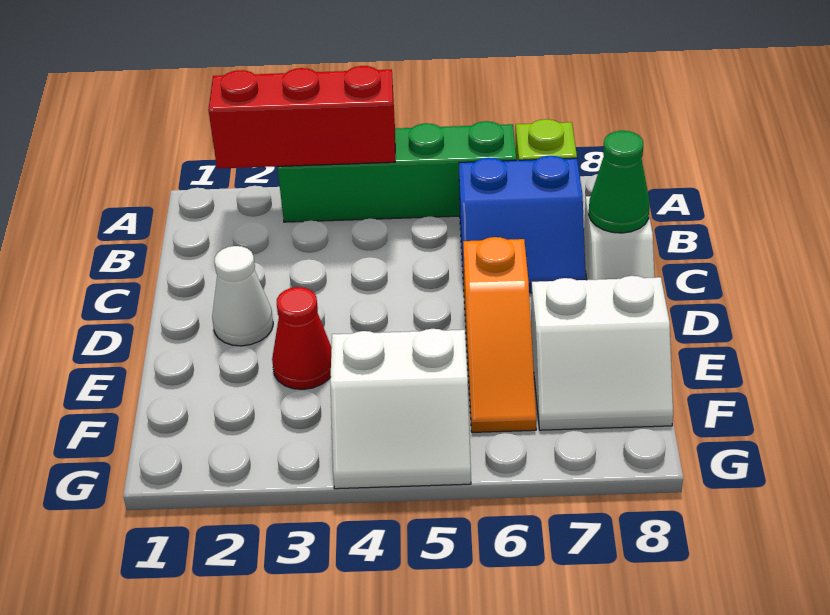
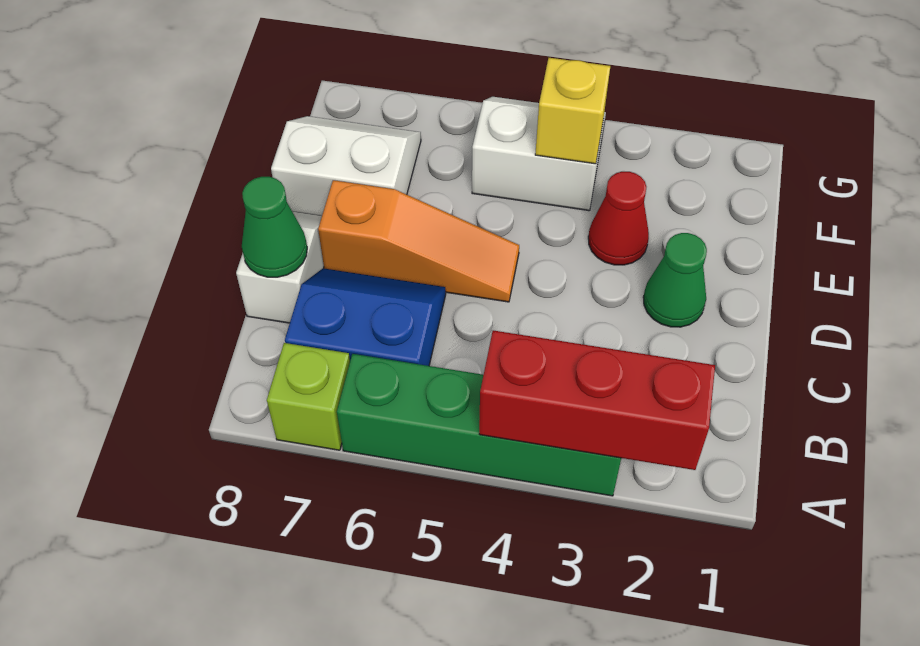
white cone D2 level 1 -> green cone D2 level 1
orange slope D6:F6 level 1 top D -> orange slope D5:D7 level 1 top 7
none -> yellow brick F4 level 2

